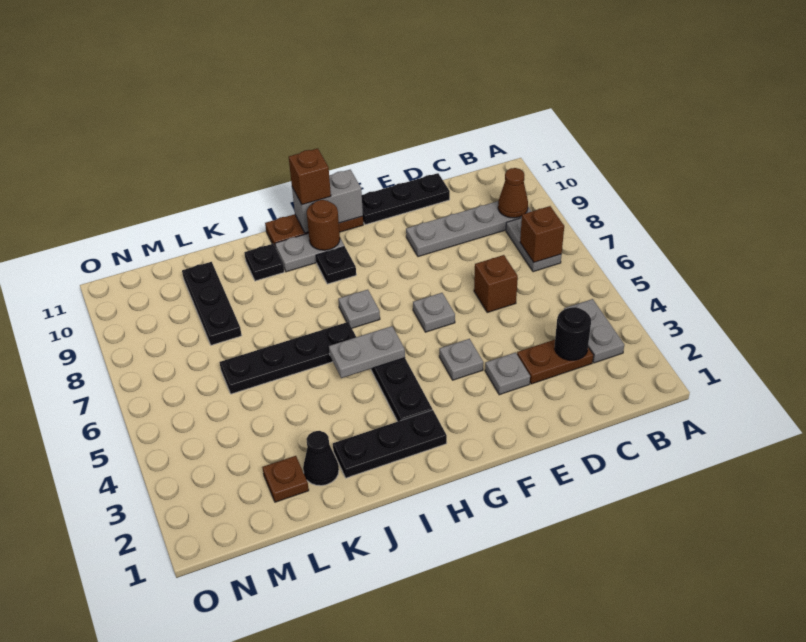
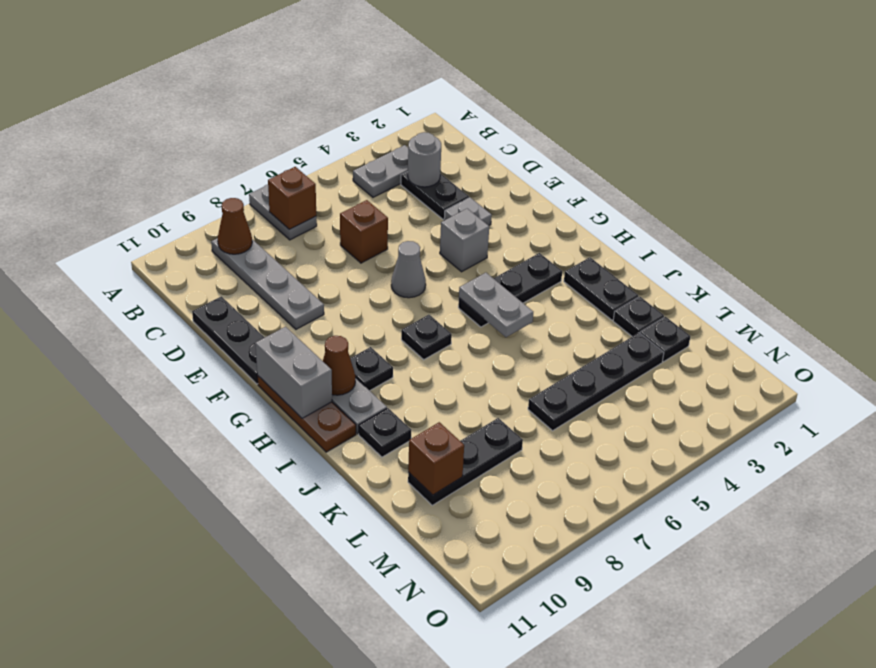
grey plate B7:B8 level 1 -> grey plate A7:B7 level 1
brown plate C3:D3 level 1 -> black plate C3:D3 level 1
black round brick C3 level 2 -> grey round brick C3 level 2
grey plate F4 level 1 -> grey brick F4 level 1
grey plate F6 level 1 -> grey cone F6 level 1
black plate H2:J2 level 1 -> black plate I2:J2 level 1
grey plate H7 level 1 -> black plate H7 level 1
brown round brick H10 level 2 -> brown cone H10 level 2
brown brick H11 level 3 -> brown brick L10 level 2
black plate I6:L6 level 1 -> black plate L3:L6 level 1
black cone K2 level 1 -> black plate K2 level 1
brown plate L2 level 1 -> black plate L2 level 1

